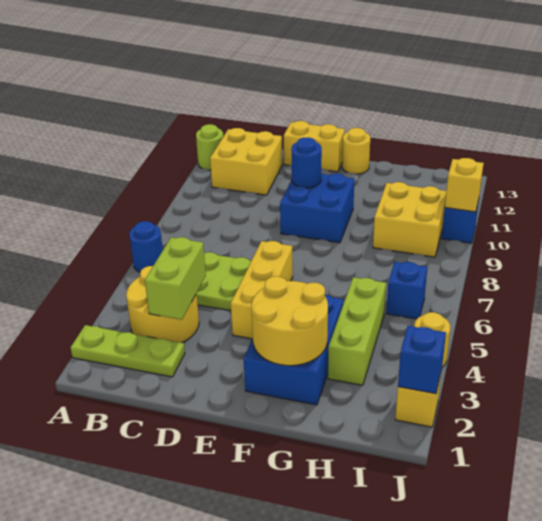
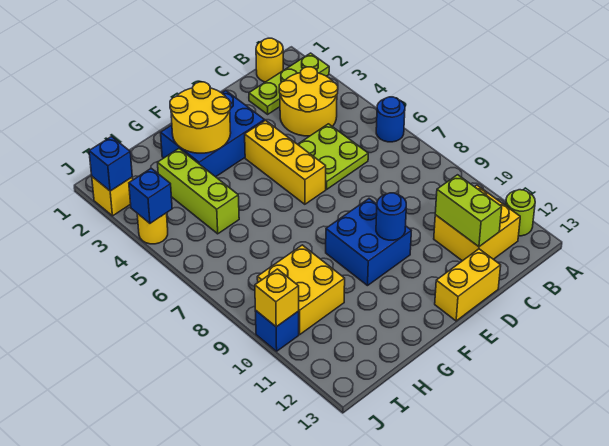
lime brick C3:C4 level 2 -> lime brick C11:C12 level 2
blue brick F2:G4 level 1 -> blue brick E2:G3 level 1
yellow round brick F13 level 1 -> yellow round brick B1 level 1
blue brick I6 level 1 -> blue brick J4 level 2

